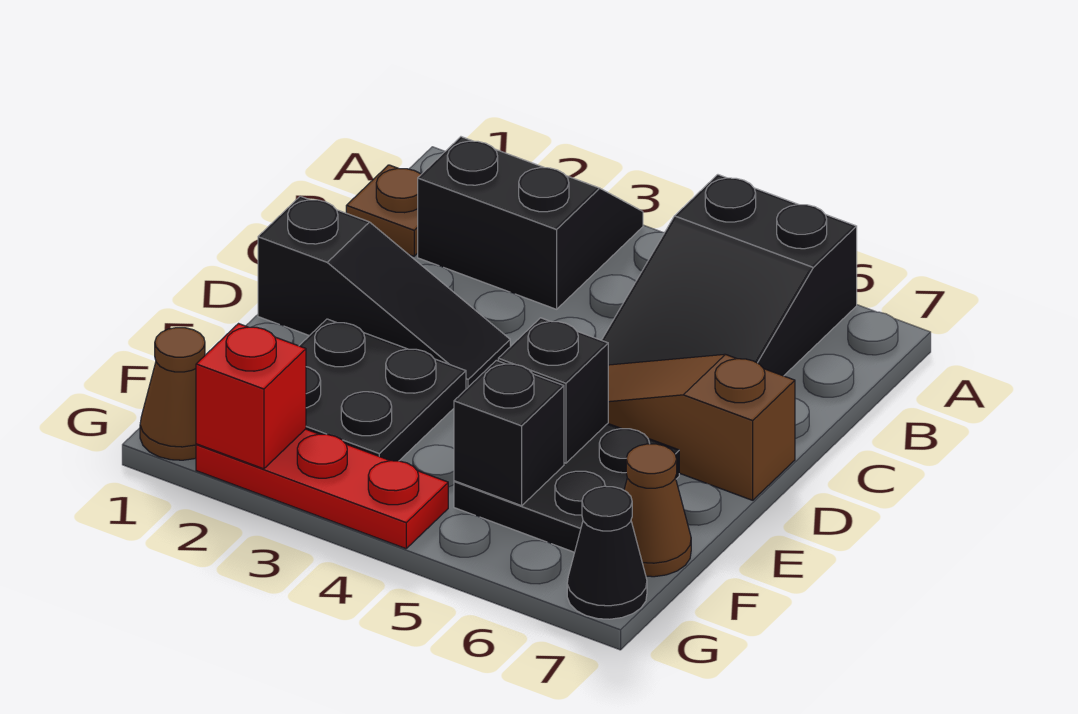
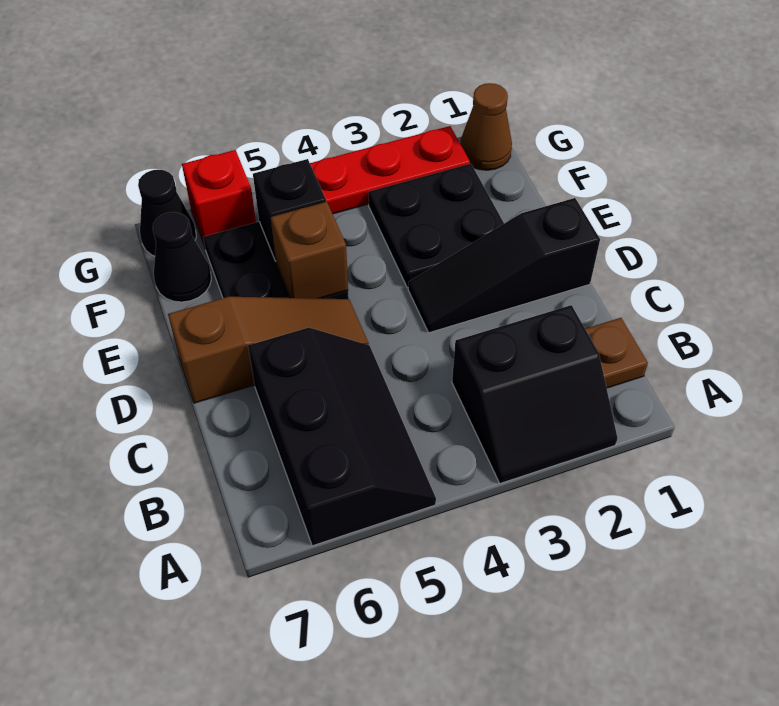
black slope A5:C6 level 1 top A -> black slope A5:C6 level 1 top 6
black brick E5 level 2 -> brown brick E5 level 2
brown cone F7 level 1 -> black cone F7 level 1
red brick G2 level 2 -> red brick G6 level 1

